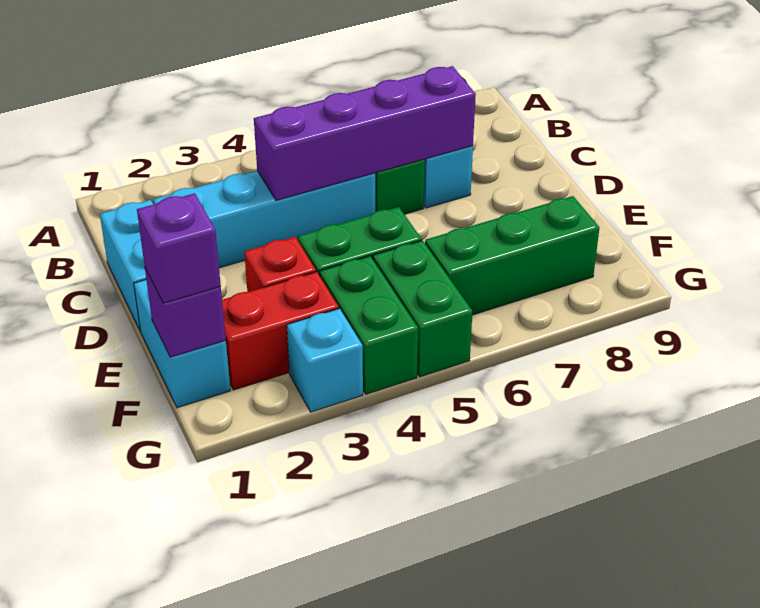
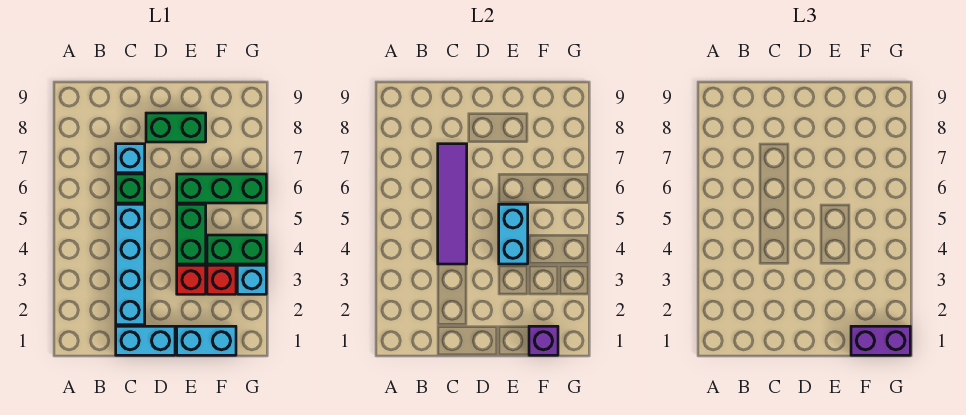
purple brick C4:C7 level 2 -> purple tile C4:C7 level 2
none -> cyan brick E4:E5 level 2
purple brick F1 level 3 -> purple brick F1:G1 level 3
red brick F2:F3 level 1 -> red brick F3 level 1
green brick F5:G5 level 1 -> green brick D8:E8 level 1
green brick F6:F8 level 1 -> green brick E6:G6 level 1

